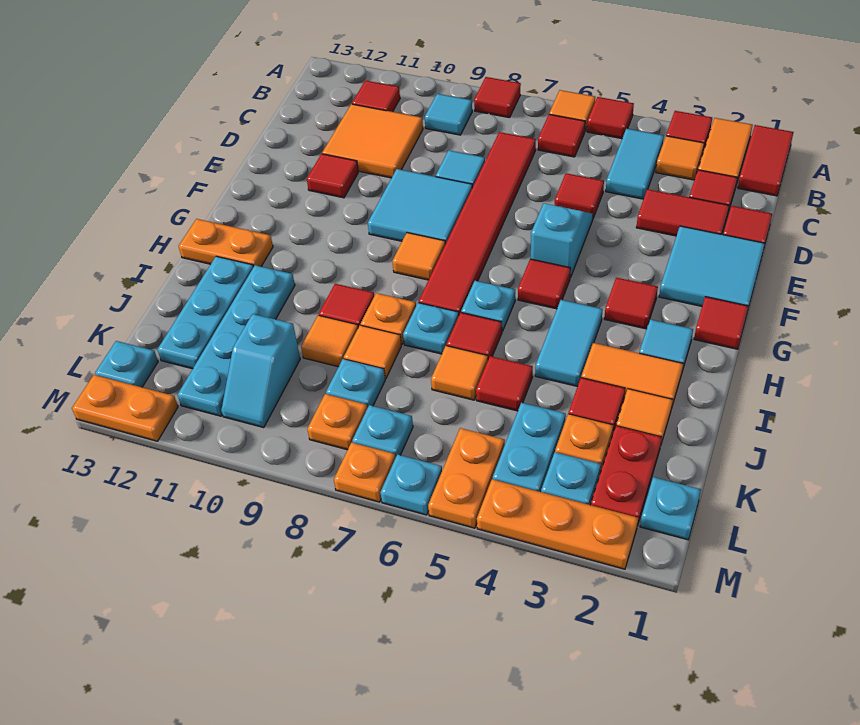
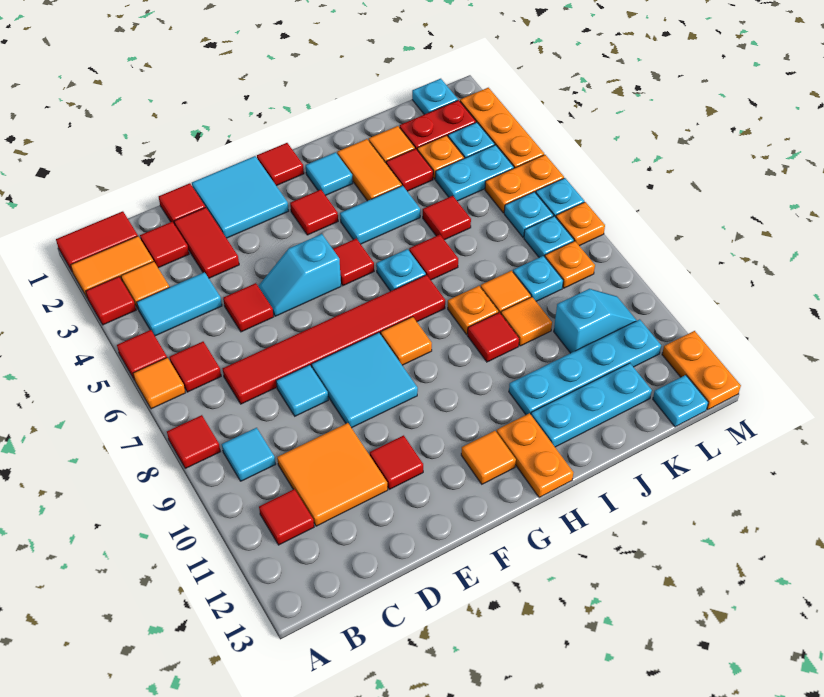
cyan plate I7 level 1 -> cyan plate L6 level 1
orange tile J6 level 1 -> orange tile G12 level 1

